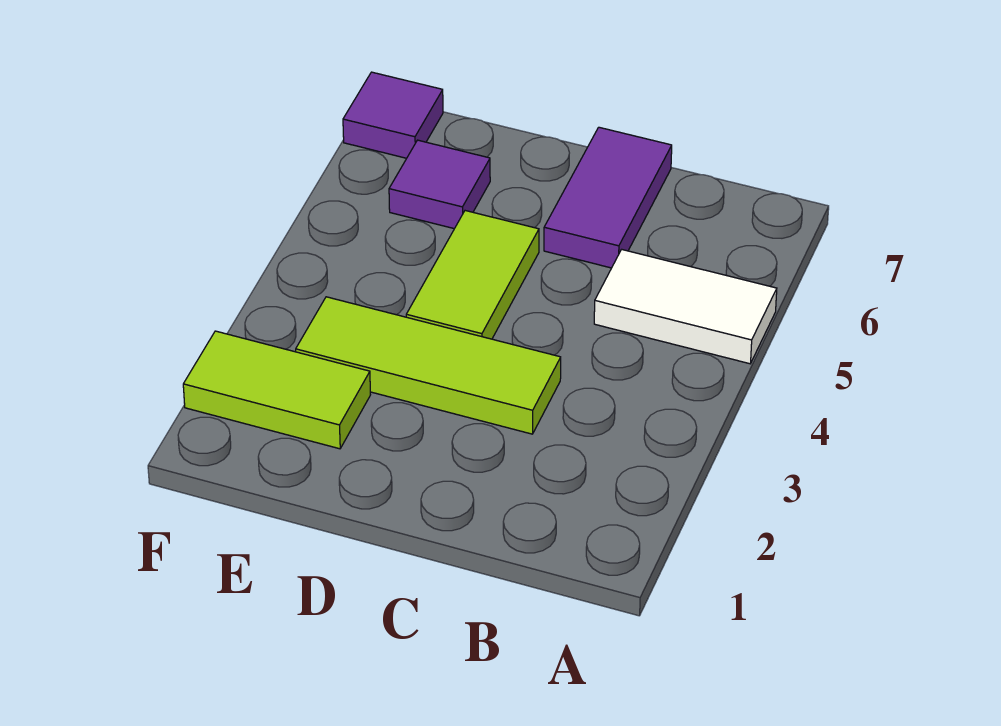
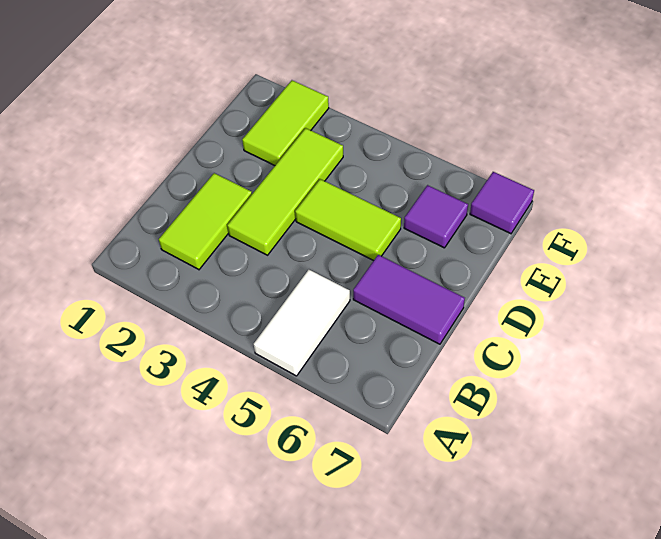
none -> lime tile B2:C2 level 1

